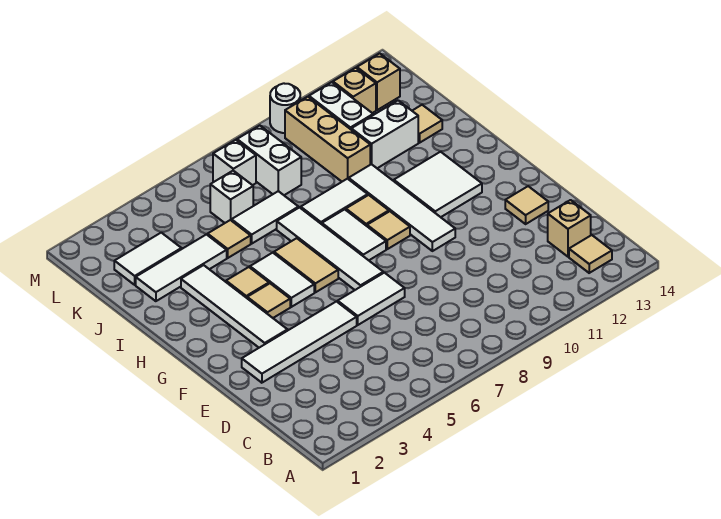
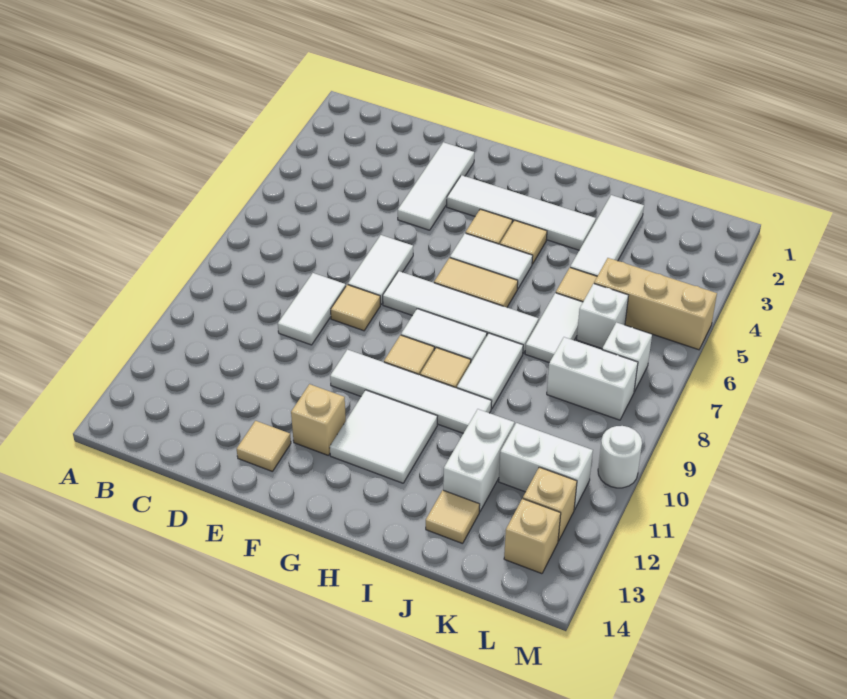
tan tile B13 level 1 -> tan tile E8 level 1
tan brick C13 level 1 -> tan brick F12 level 1
white tile E2:E5 level 1 -> white tile E2:E4 level 1
tan brick J10:L10 level 1 -> tan brick K5:M5 level 1
white tile K2:K3 level 1 -> white tile D8:D9 level 1

